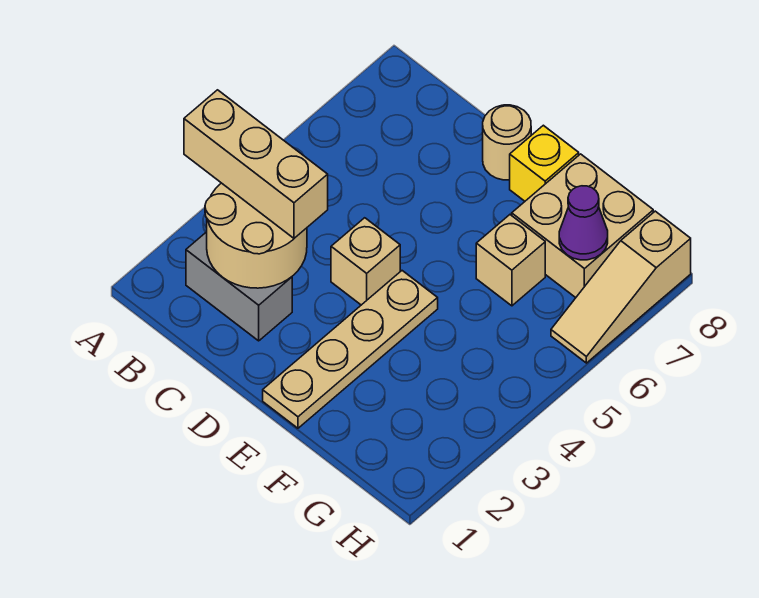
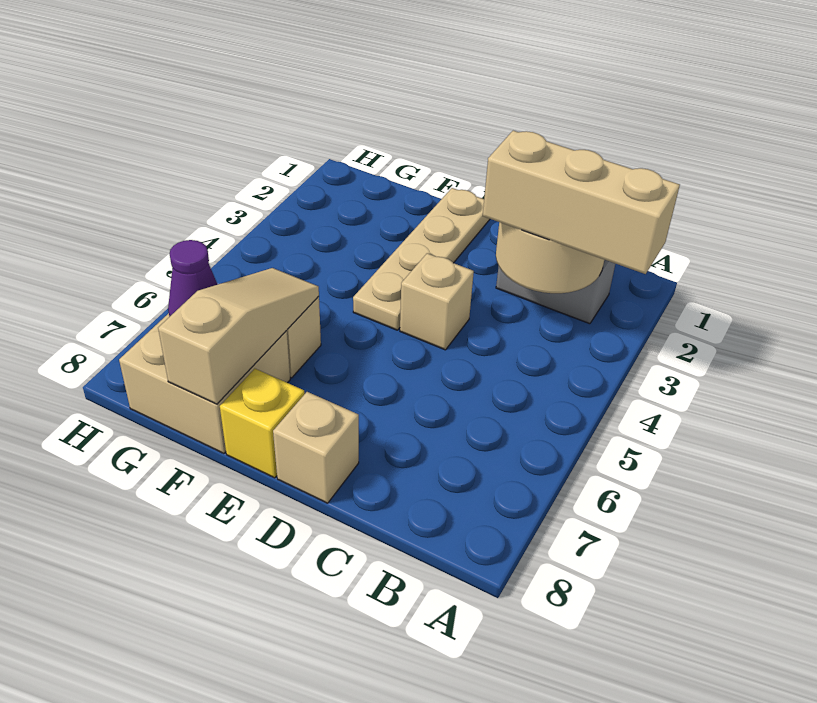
tan round brick D8 level 1 -> tan brick D8 level 1
tan slope H6:H8 level 1 top 8 -> tan slope F6:F8 level 2 top 8

